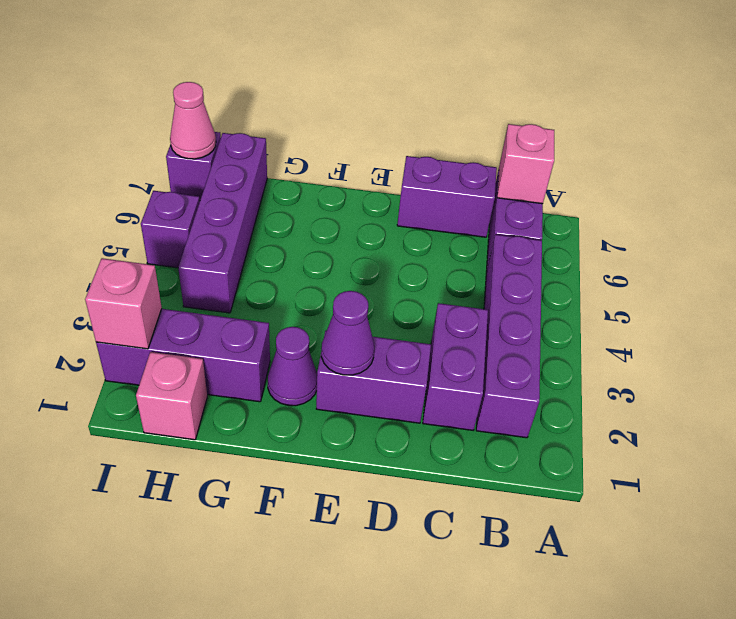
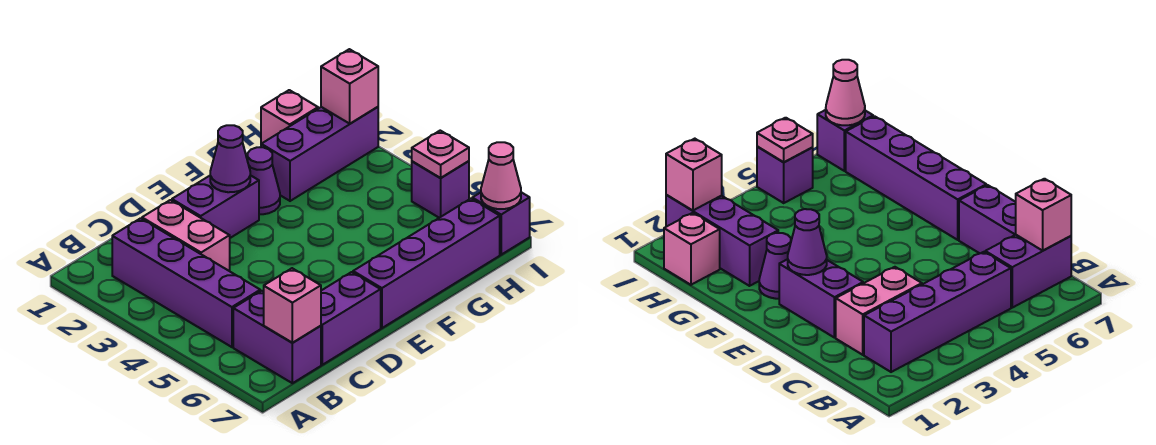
purple brick C2:C3 level 1 -> pink brick C2:C3 level 1
purple brick H4:H7 level 1 -> purple brick E7:H7 level 1
none -> pink plate I5 level 2

